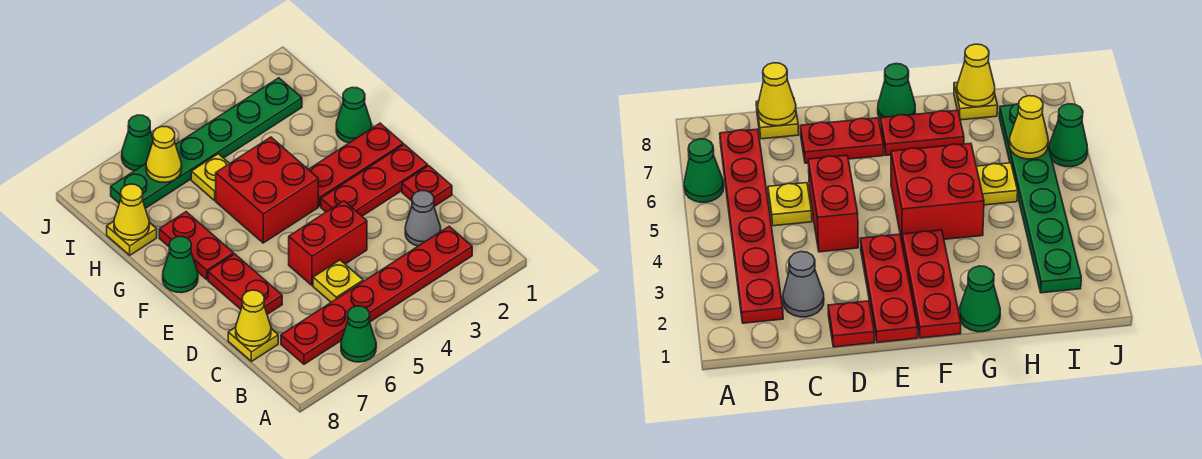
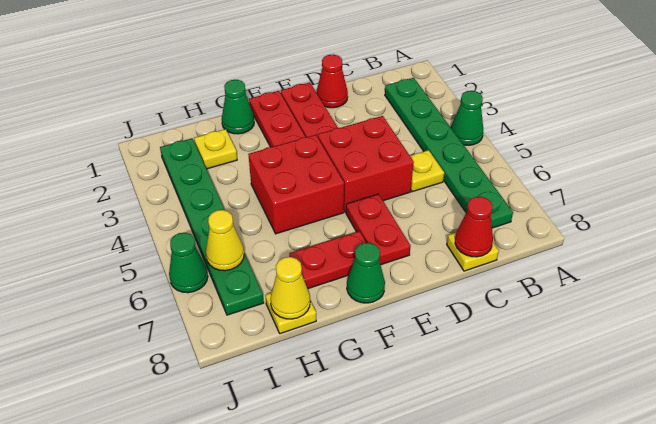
green cone A6 level 1 -> green cone A4 level 1
red plate B2:B7 level 1 -> green plate B2:B7 level 1
grey cone C2 level 1 -> none
yellow cone C8 level 2 -> red cone C8 level 2
red plate D1 level 1 -> red cone D1 level 1
red brick D4:D5 level 1 -> red brick D4:E5 level 1
red plate D7:E7 level 1 -> red plate E6:E7 level 1
yellow plate H5 level 1 -> yellow plate H2 level 1

